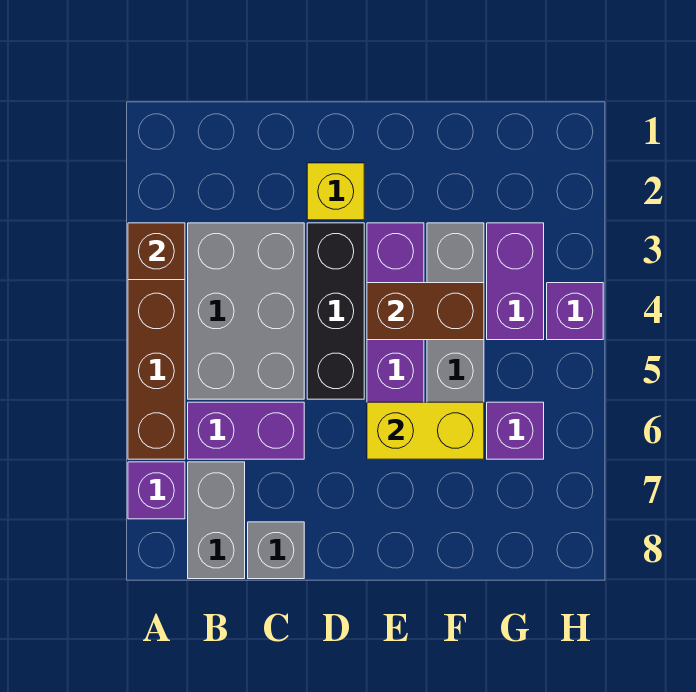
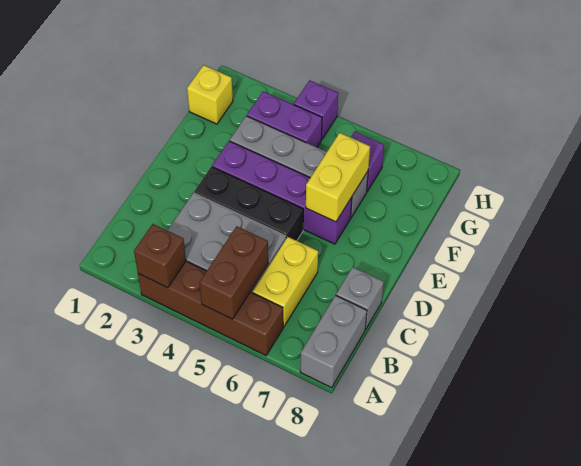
purple brick A7 level 1 -> none
purple brick B6:C6 level 1 -> yellow brick B6:C6 level 1
grey brick B7:B8 level 1 -> grey brick A8:B8 level 1
yellow brick D2 level 1 -> yellow brick G1 level 1
brown brick E4:F4 level 2 -> brown brick A5:B5 level 2

